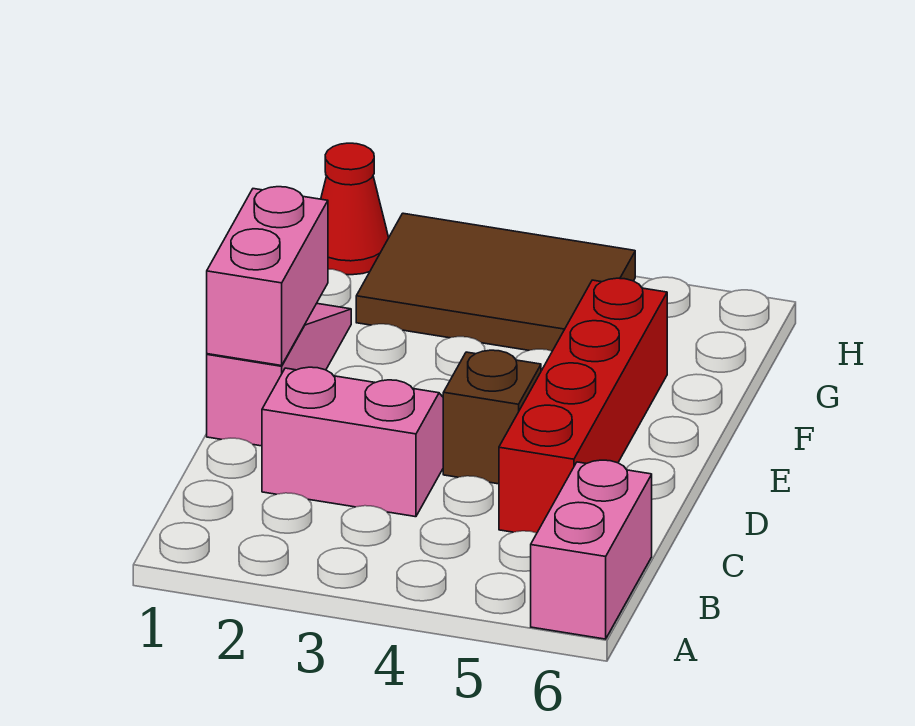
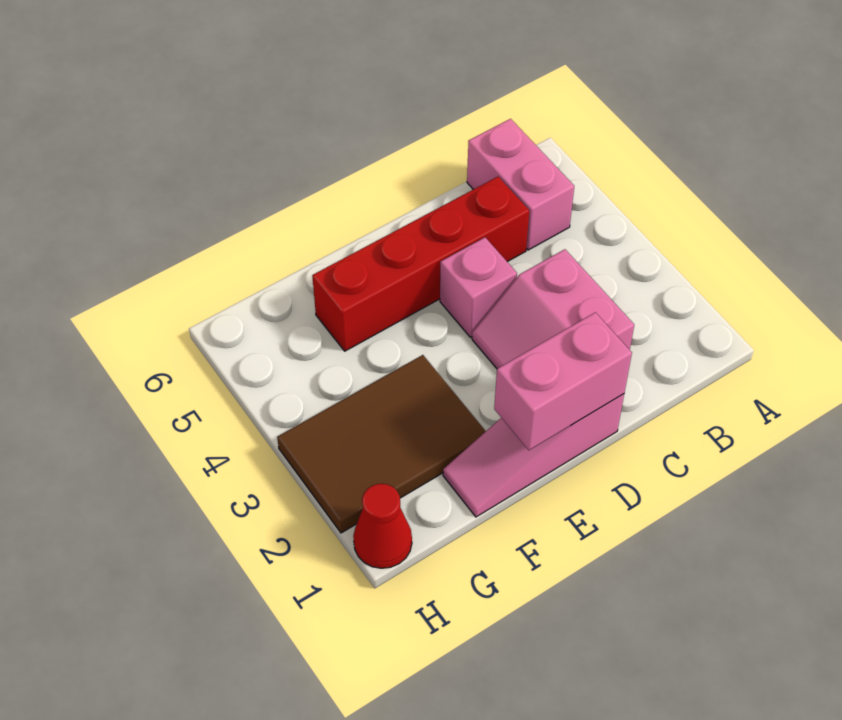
pink brick A6:B6 level 1 -> pink brick B5:B6 level 1
brown brick D4 level 1 -> pink brick D4 level 1
brown tile G2:H4 level 1 -> brown tile F2:H3 level 1

